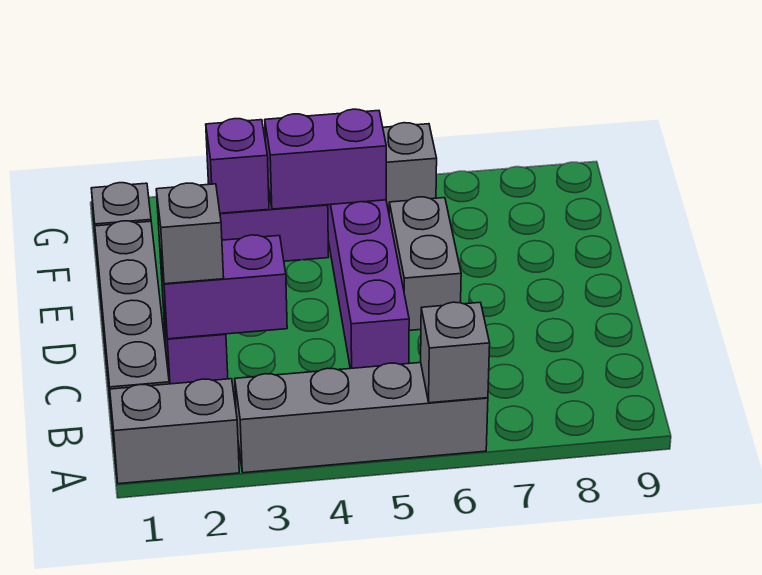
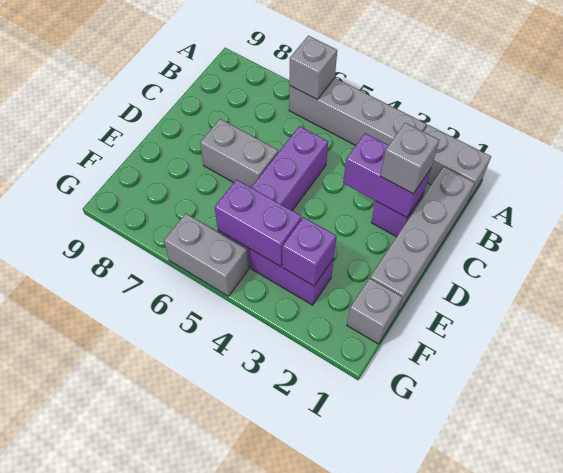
grey brick D6:E6 level 1 -> grey brick D6:D7 level 1

